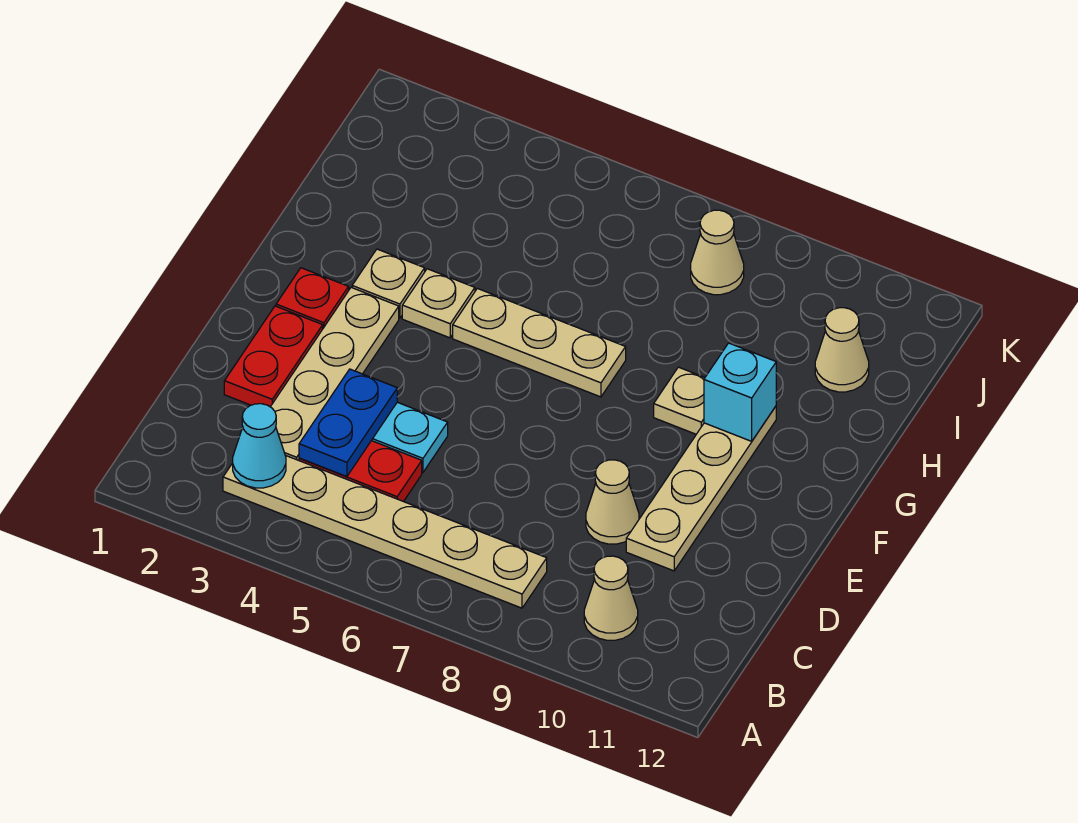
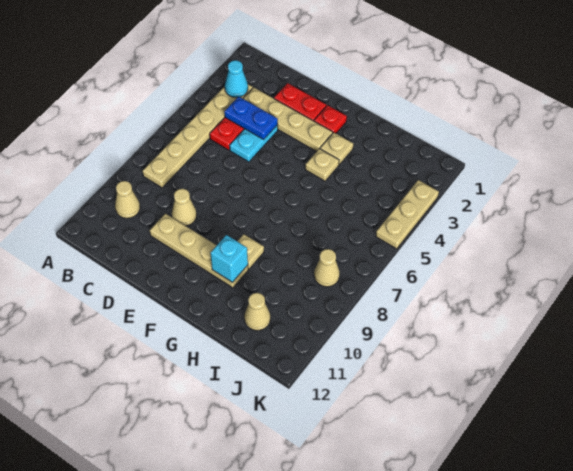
tan plate G5:G7 level 1 -> tan plate K3:K5 level 1

